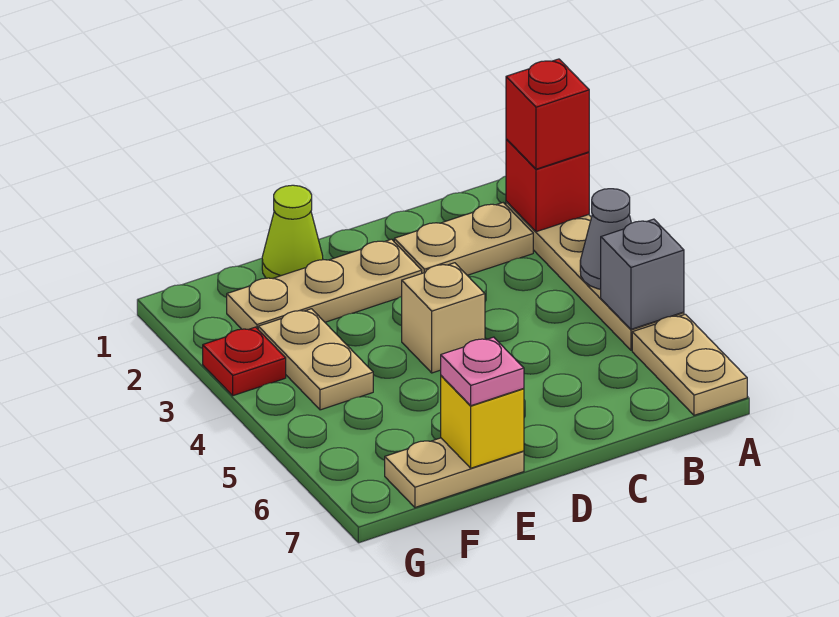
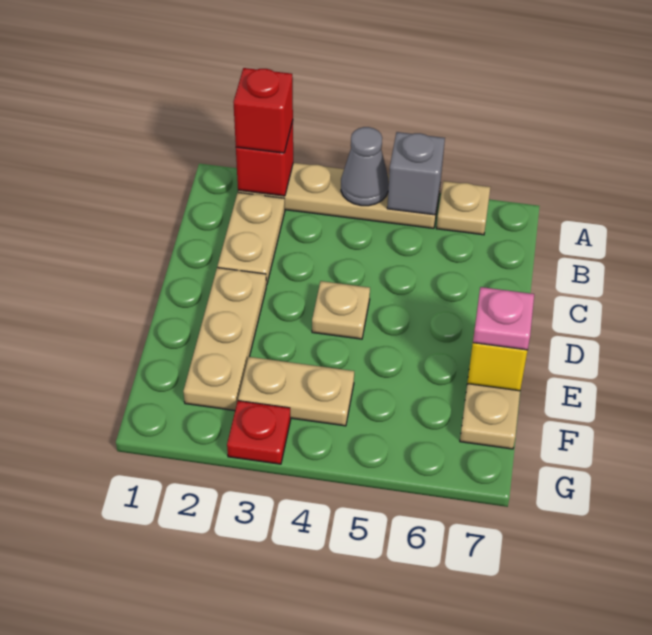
tan plate A6:A7 level 1 -> tan plate A6 level 1
tan brick D4 level 1 -> tan plate D4 level 1
lime cone E1 level 1 -> none

